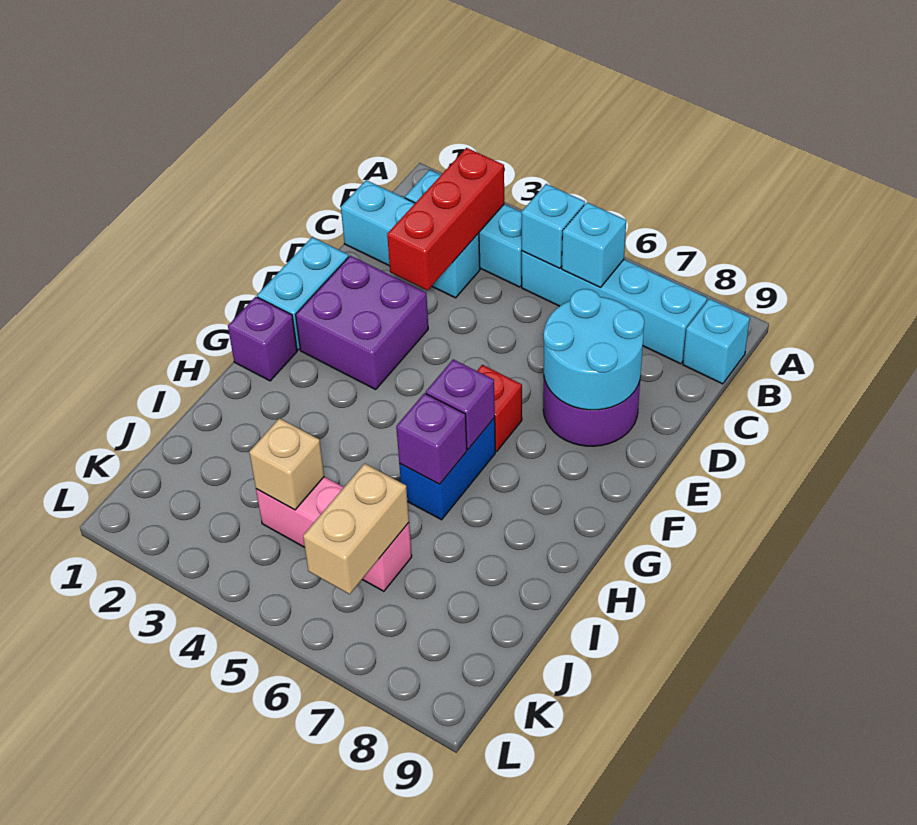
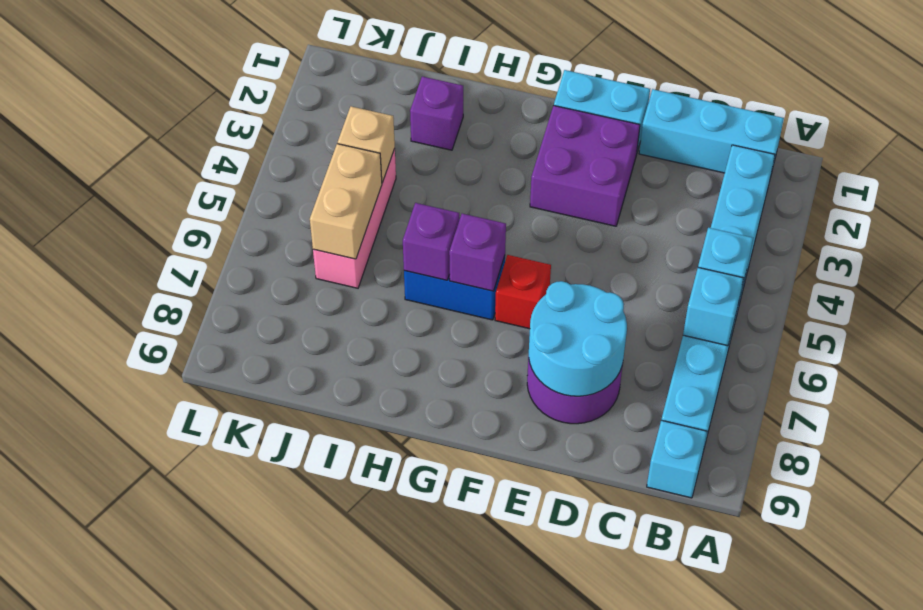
red brick B3:D3 level 2 -> none
cyan brick C1:C3 level 1 -> cyan brick B1:D1 level 1
purple brick G1 level 1 -> purple brick I2 level 1
tan brick J6:K6 level 2 -> tan brick J5:J6 level 2

